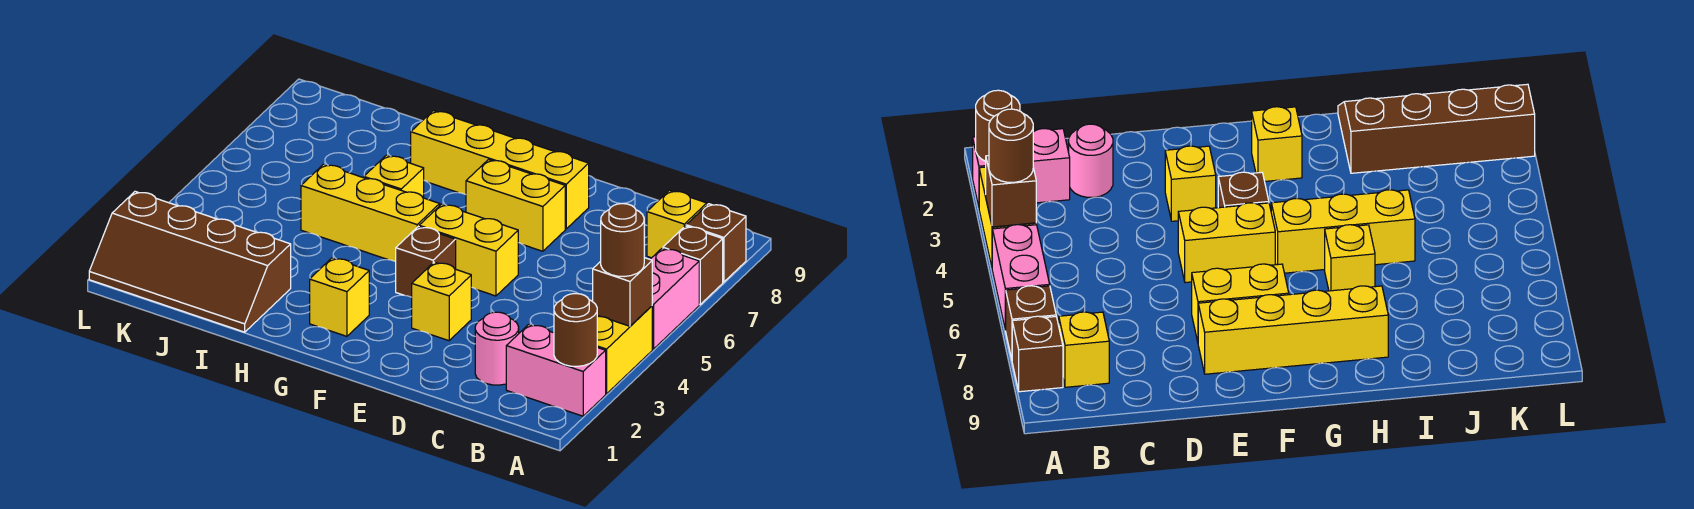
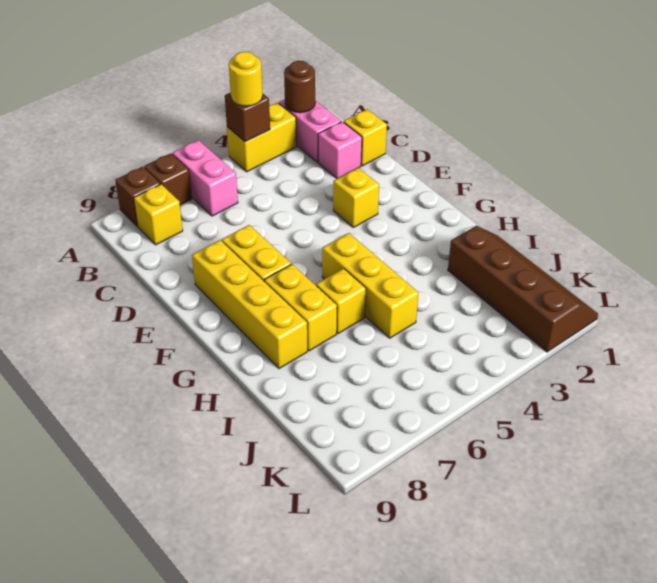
brown round brick A4 level 3 -> yellow round brick A4 level 3
pink brick A5:A6 level 1 -> pink brick A6:B6 level 1
pink round brick C2 level 1 -> pink brick C2 level 1
yellow brick E5:F5 level 1 -> yellow brick G7:H7 level 1
brown brick F4 level 1 -> none
yellow brick G2 level 1 -> yellow brick C1 level 1

